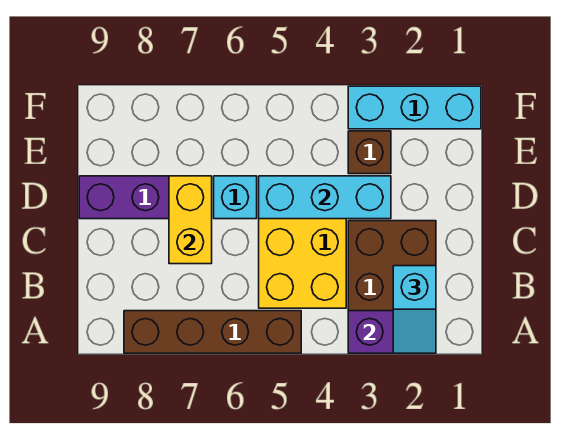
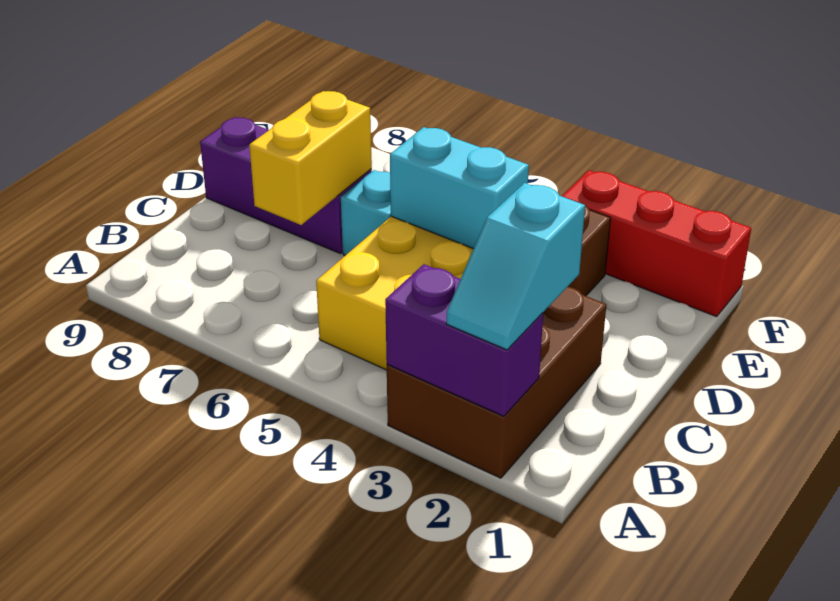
brown brick A5:A8 level 1 -> none
cyan brick D3:D5 level 2 -> cyan brick D4:D5 level 2
cyan brick F1:F3 level 1 -> red brick F1:F3 level 1

